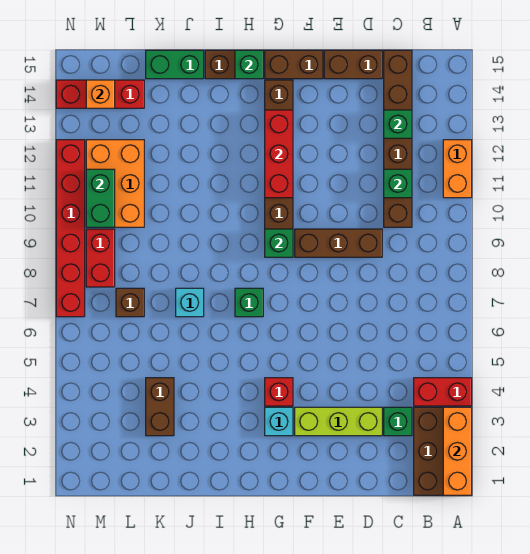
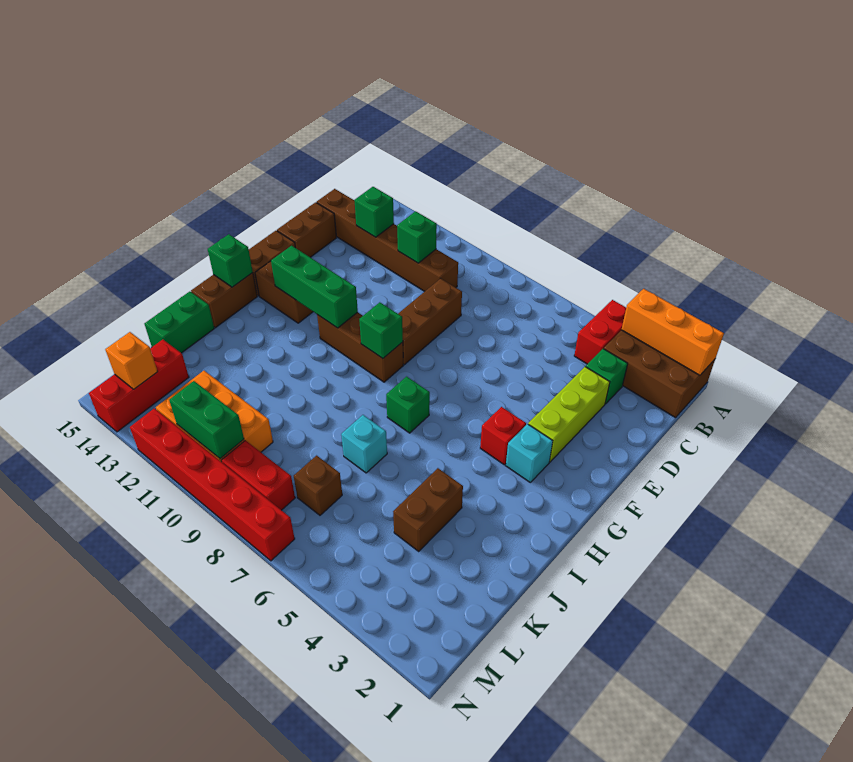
orange brick A11:A12 level 1 -> none
red brick G11:G13 level 2 -> green brick G11:G13 level 2
brown brick K3:K4 level 1 -> brown brick J4:K4 level 1

